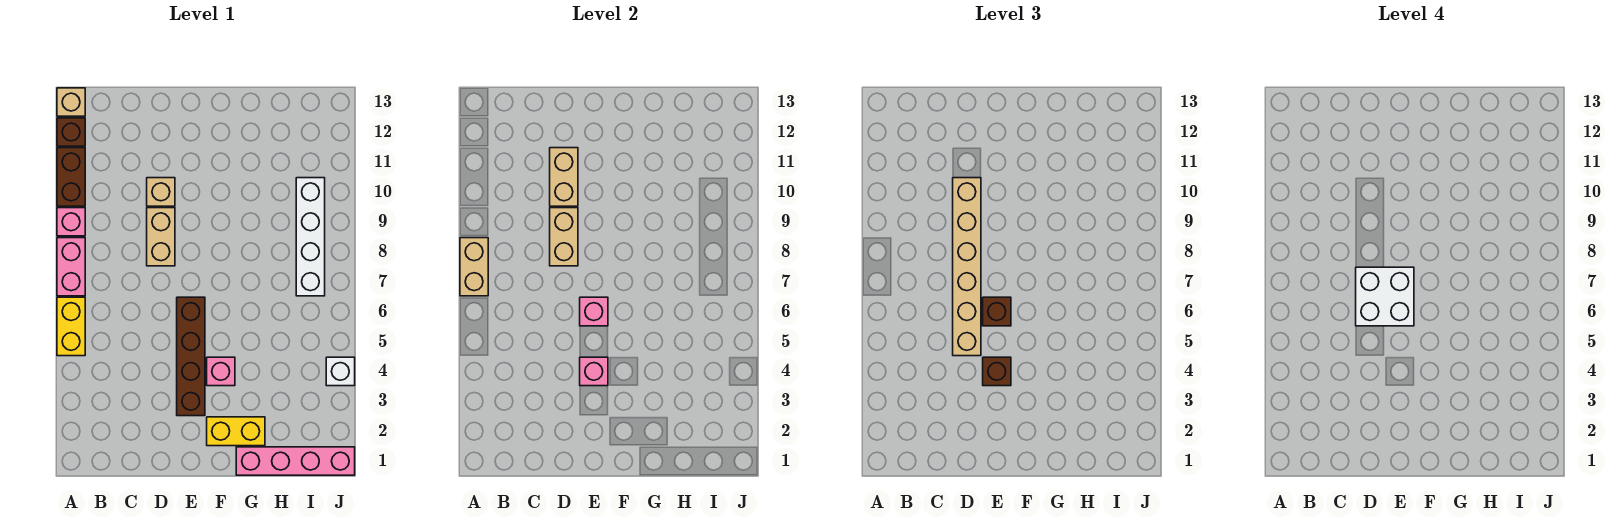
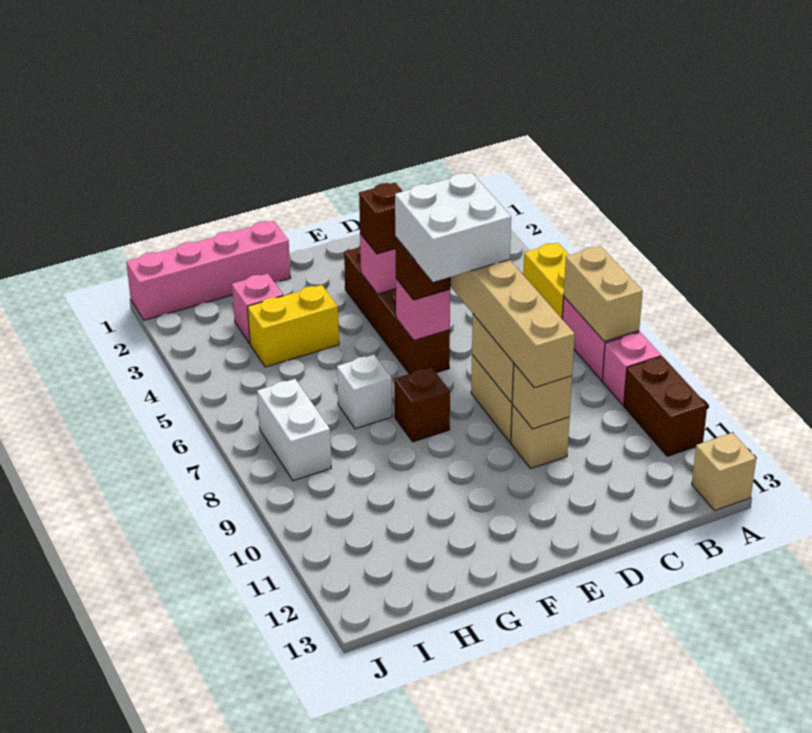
brown brick A12 level 1 -> brown brick F8 level 1
tan brick D10:D11 level 2 -> tan brick D10 level 2
yellow brick F2:G2 level 1 -> yellow brick G4:H4 level 1
pink brick F4 level 1 -> pink brick H3 level 1
white brick I7:I10 level 1 -> white brick I7:I8 level 1
white brick J4 level 1 -> white brick G7 level 1

